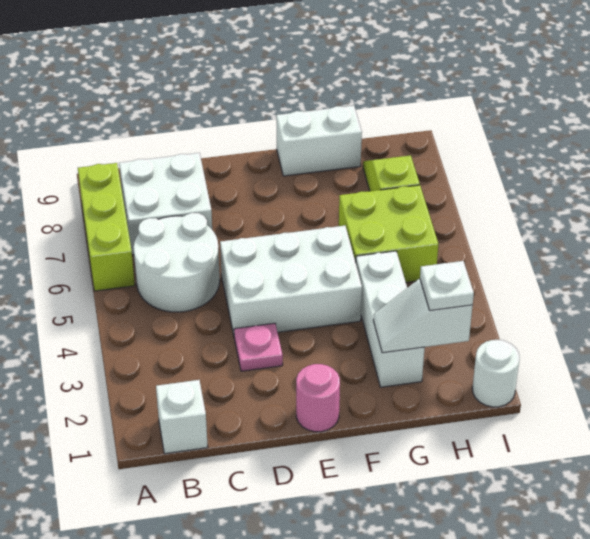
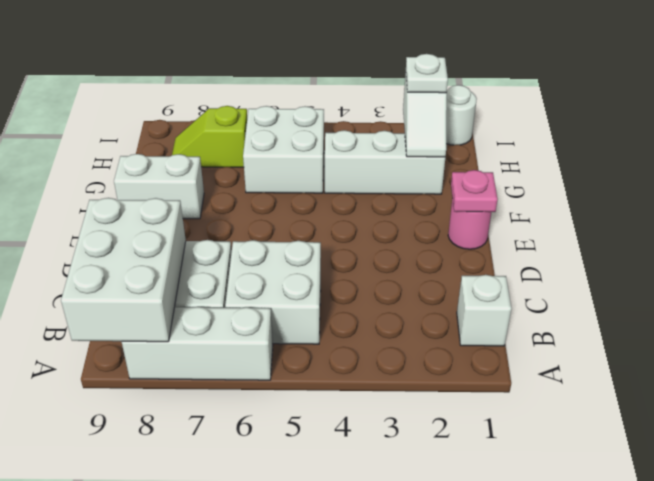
lime brick A6:A8 level 1 -> white brick A6:A8 level 1
white round brick B5:C6 level 1 -> white brick B5:C6 level 1
pink plate D3 level 1 -> pink plate E1 level 2
white brick D4:F5 level 1 -> white brick A8:C9 level 2
white brick F9:G9 level 1 -> white brick F8:F9 level 1
lime brick G5:H6 level 1 -> white brick G5:H6 level 1

